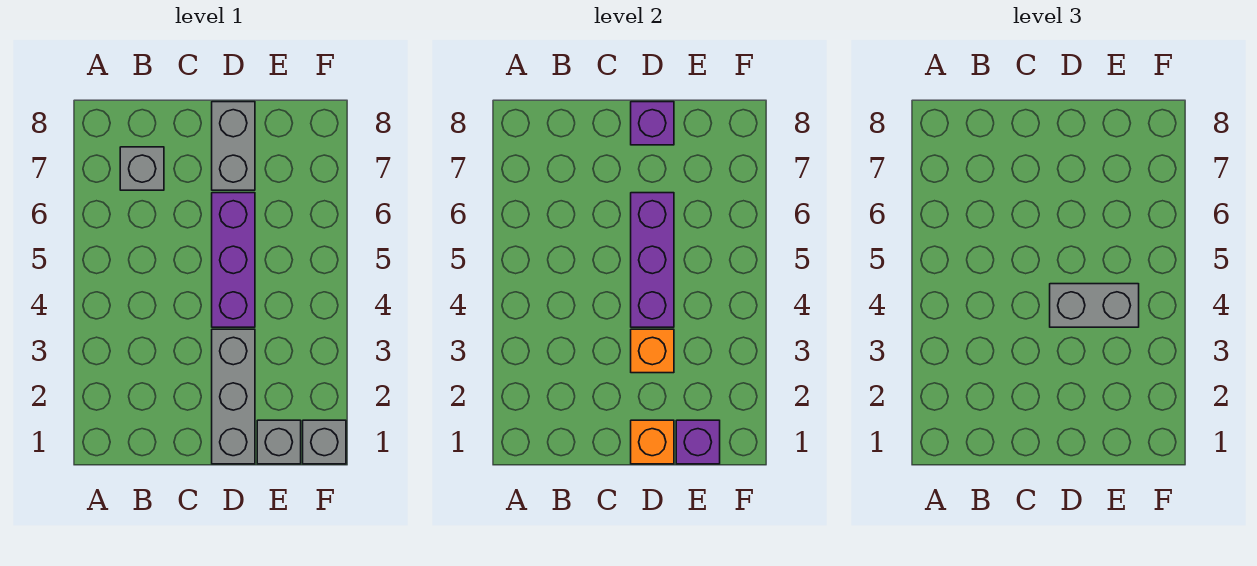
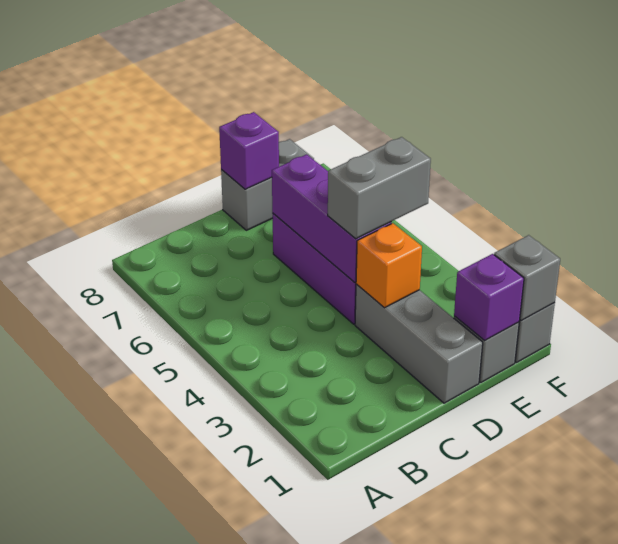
grey brick B7 level 1 -> grey brick F1 level 2
orange brick D1 level 2 -> none
grey brick D7:D8 level 1 -> grey brick D8:E8 level 1

